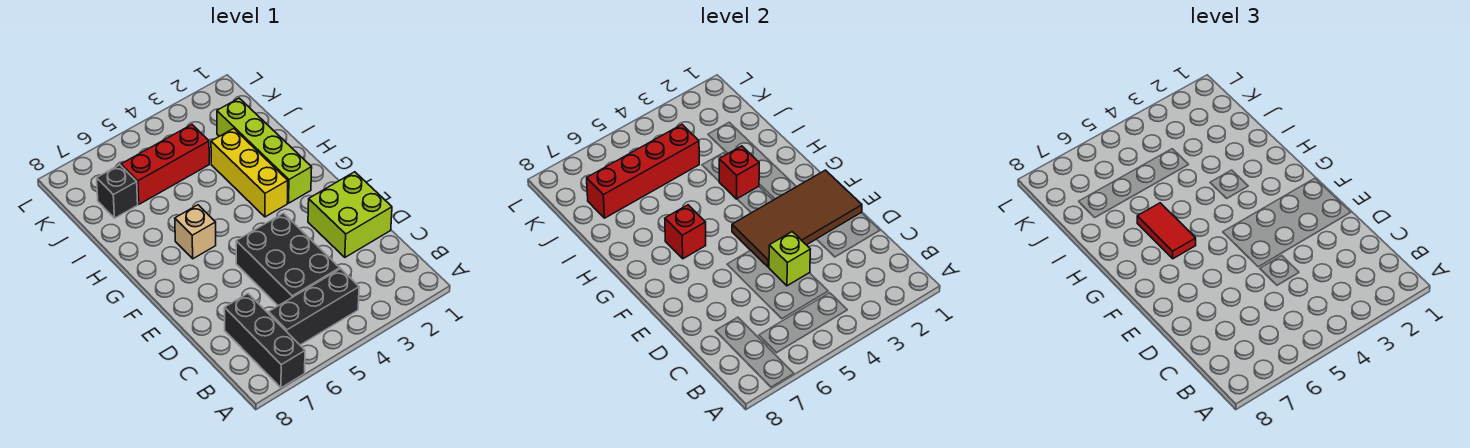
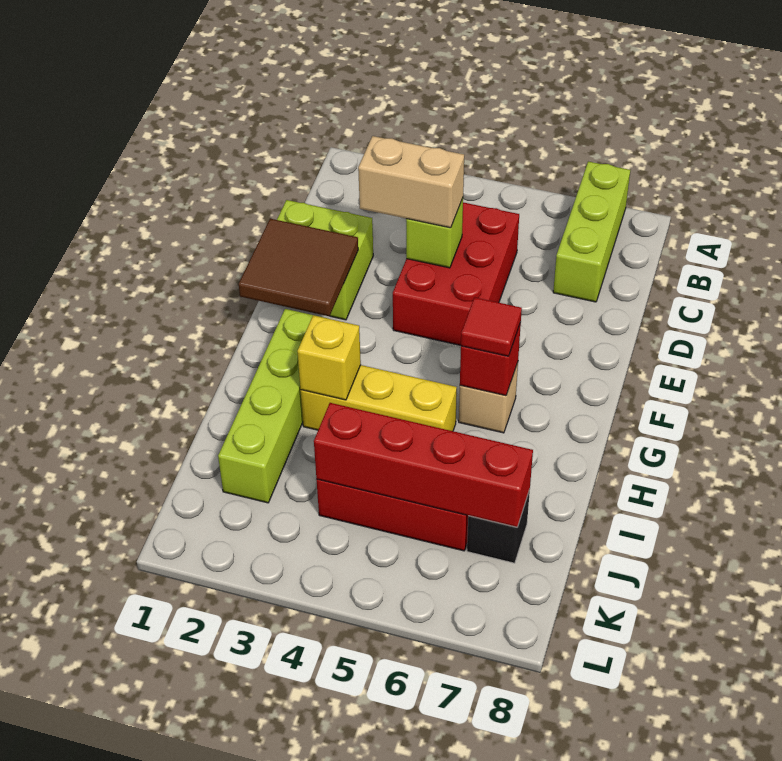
black brick A7:C7 level 1 -> lime brick A7:C7 level 1
black brick B4:B6 level 1 -> none
black brick C4:E5 level 1 -> red brick C4:E5 level 1
none -> tan brick D3:D4 level 3
brown tile E1:F4 level 2 -> brown tile E1:F2 level 2
yellow brick G3:I3 level 1 -> yellow brick H3:H5 level 1
red tile G6:H6 level 3 -> red tile G6 level 3
red brick H3 level 2 -> yellow brick H3 level 2

